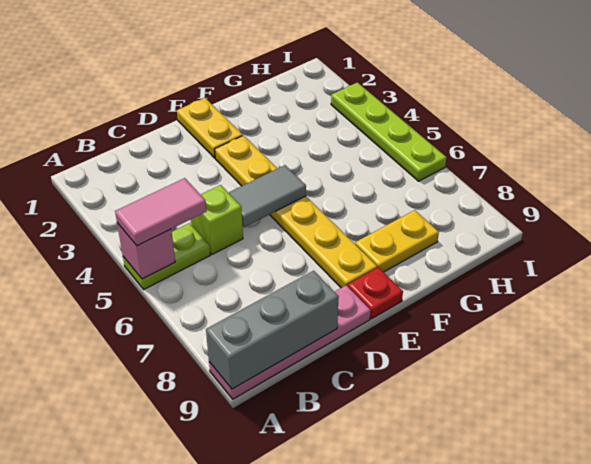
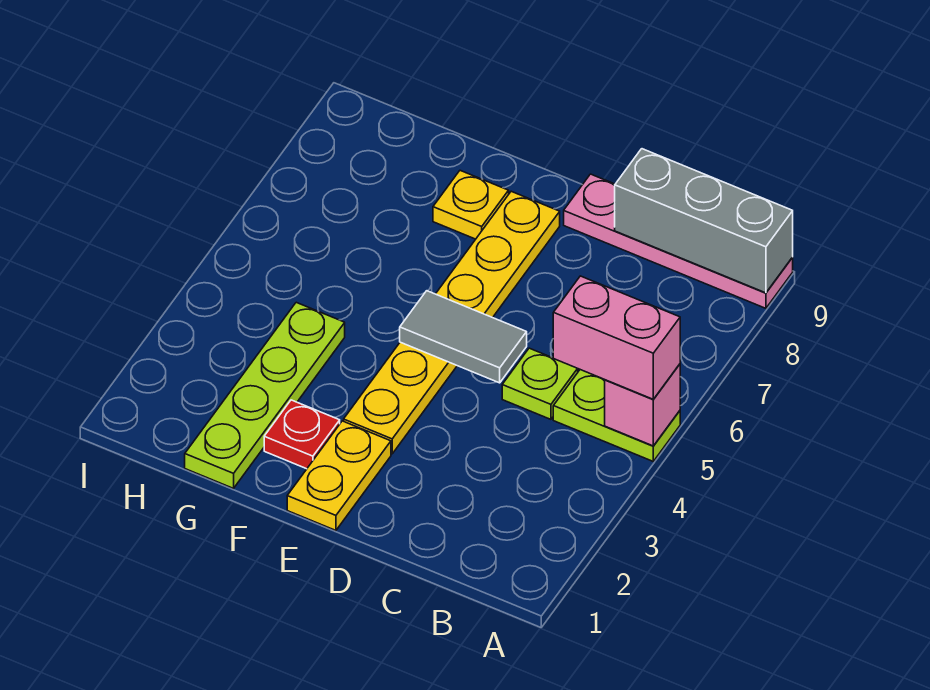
pink tile A5:B5 level 3 -> pink brick A5:B5 level 3
lime brick C5 level 1 -> lime plate C5 level 1
red plate E9 level 1 -> red plate F2 level 1
yellow plate F8:G8 level 1 -> yellow plate F8 level 1
lime plate I3:I6 level 1 -> lime plate G1:G4 level 1

